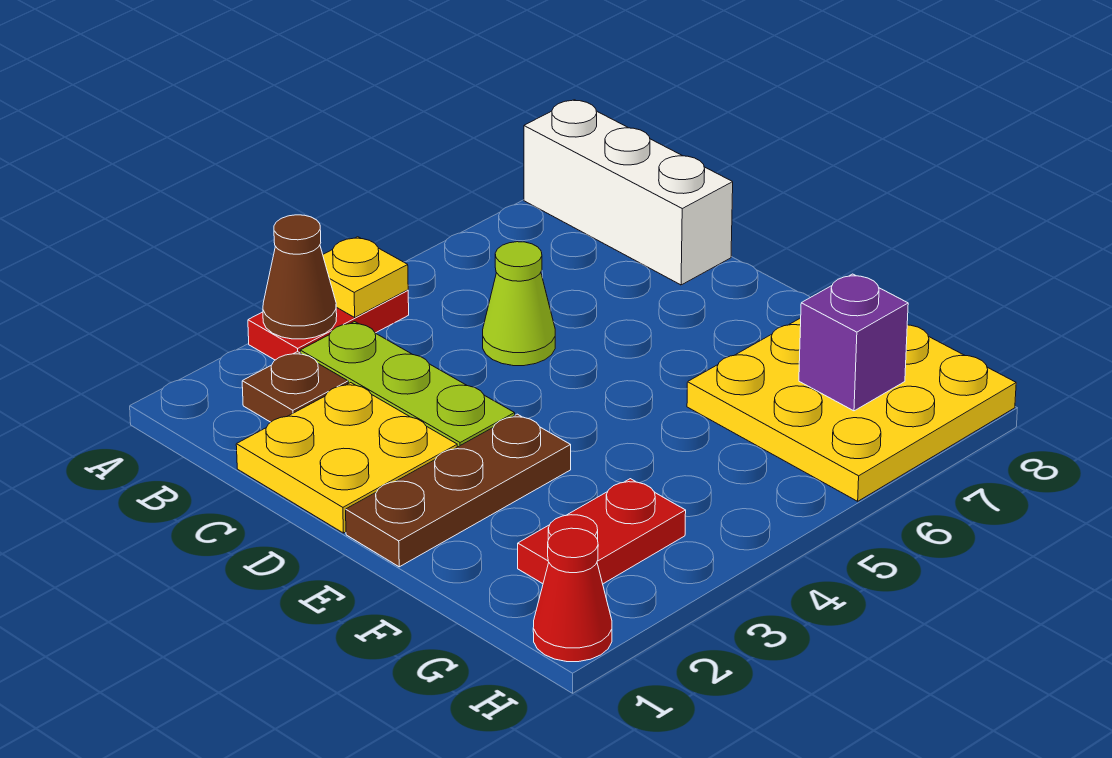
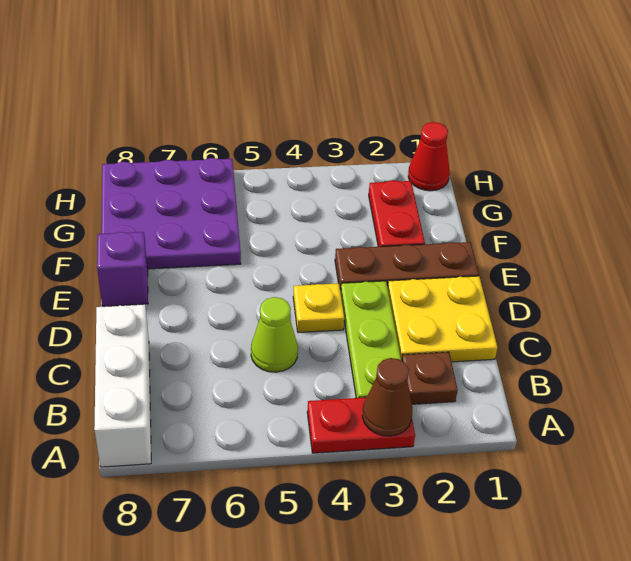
yellow plate A4 level 2 -> yellow plate D4 level 1
yellow plate F6:H8 level 1 -> purple plate F6:H8 level 1
red plate G2:G3 level 1 -> red plate F2:G2 level 1
purple brick G7 level 2 -> purple brick E8 level 1

